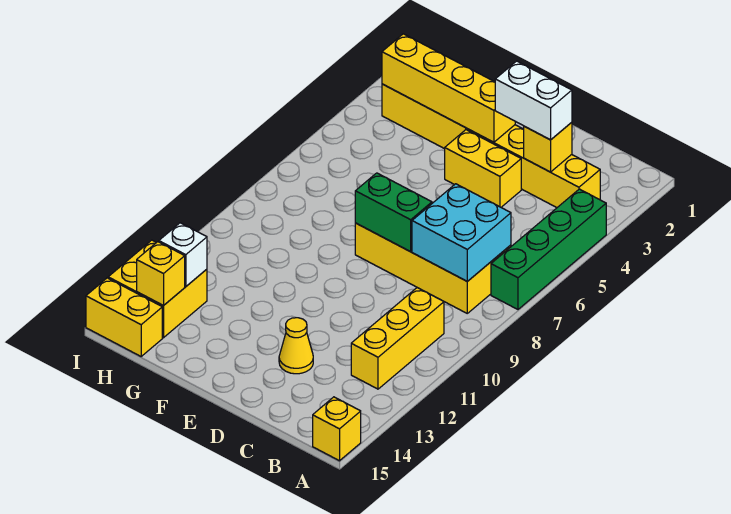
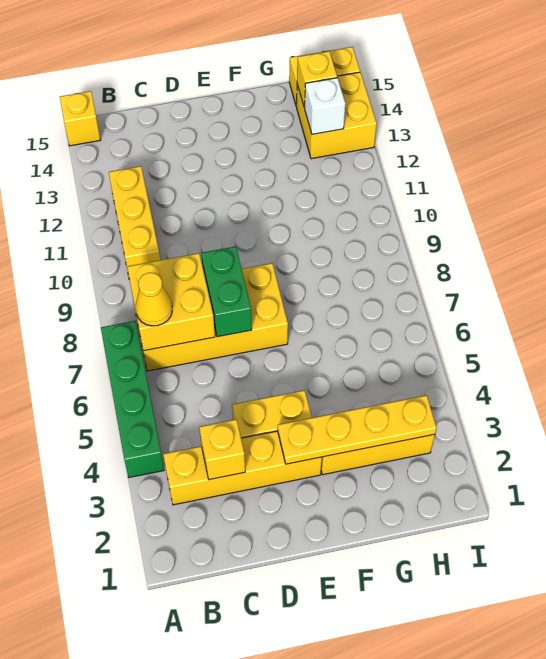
cyan brick B7:C8 level 2 -> yellow brick B7:C8 level 2
white brick C3:D3 level 3 -> none
green brick D8:E8 level 2 -> green brick D7:D8 level 2
yellow cone D13 level 1 -> yellow cone B7 level 3
yellow brick E3:H3 level 2 -> yellow plate E3:H3 level 2

